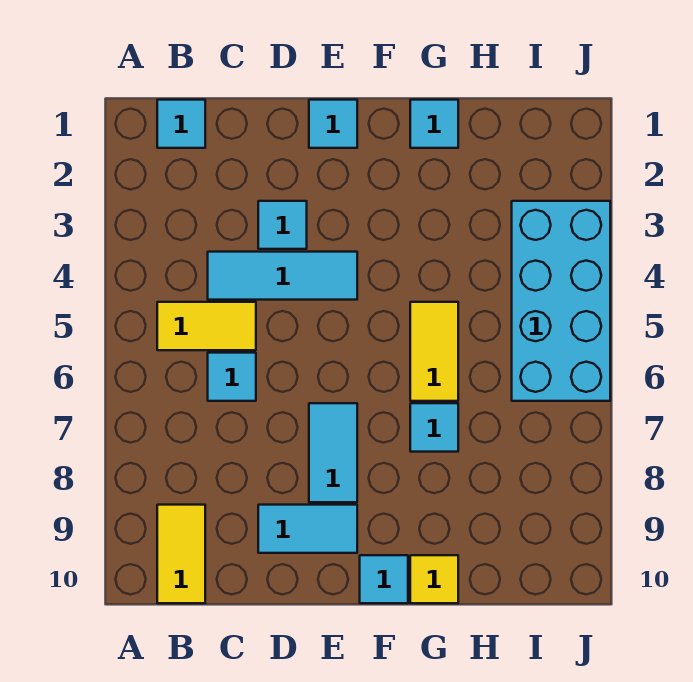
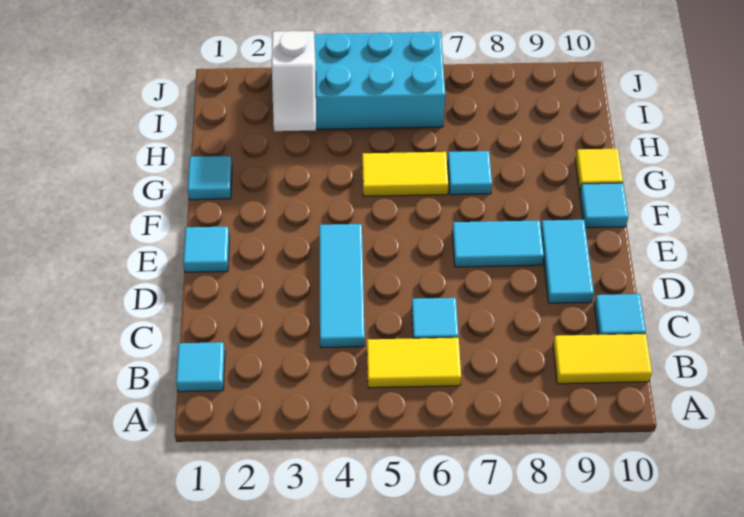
yellow tile B5:C5 level 1 -> yellow tile B5:B6 level 1
cyan tile D3 level 1 -> cyan tile C10 level 1
none -> white slope H3:I3 level 2 top I

